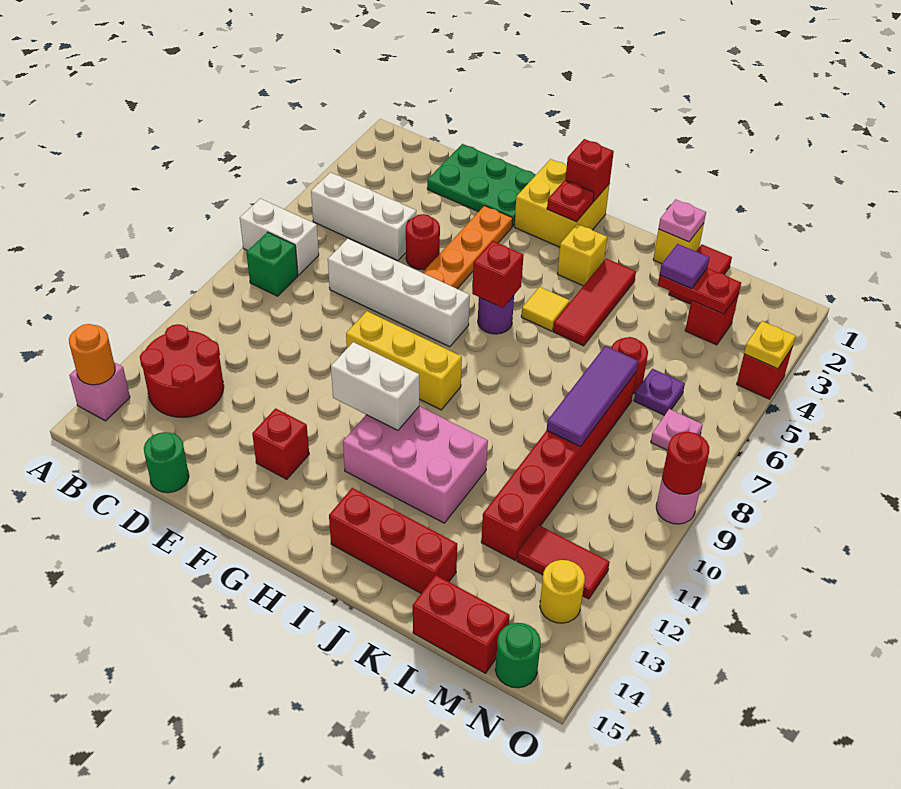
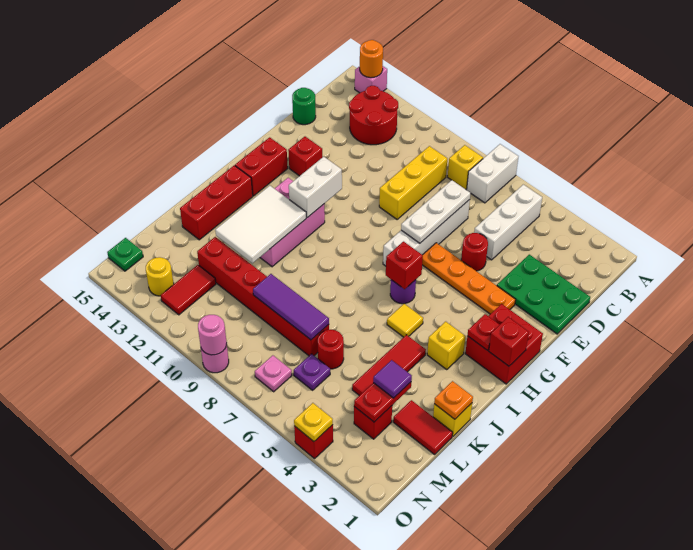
green brick B8 level 1 -> yellow brick B8 level 1
green plate D1:F2 level 1 -> green plate D1:E3 level 1
none -> white plate D7:F7 level 2
yellow brick F9:H9 level 1 -> yellow brick C9:E9 level 1
yellow brick G1:H2 level 1 -> red brick G1:H2 level 1
none -> white tile I11:K12 level 2
red tile J3:J5 level 1 -> red tile J4:L4 level 1
pink plate K1 level 2 -> orange plate K1 level 2
red brick L15:M15 level 1 -> red brick G14:H14 level 1
green round brick N15 level 1 -> green plate N15 level 1
red round brick O9 level 2 -> pink round brick O9 level 2

